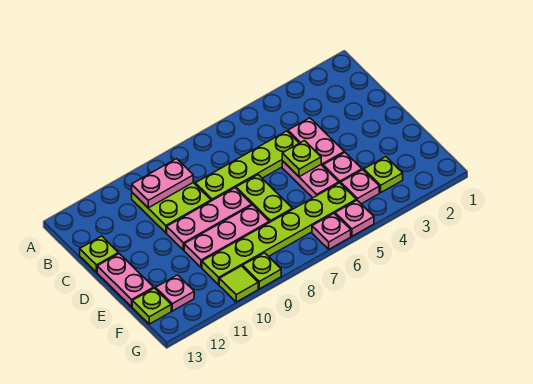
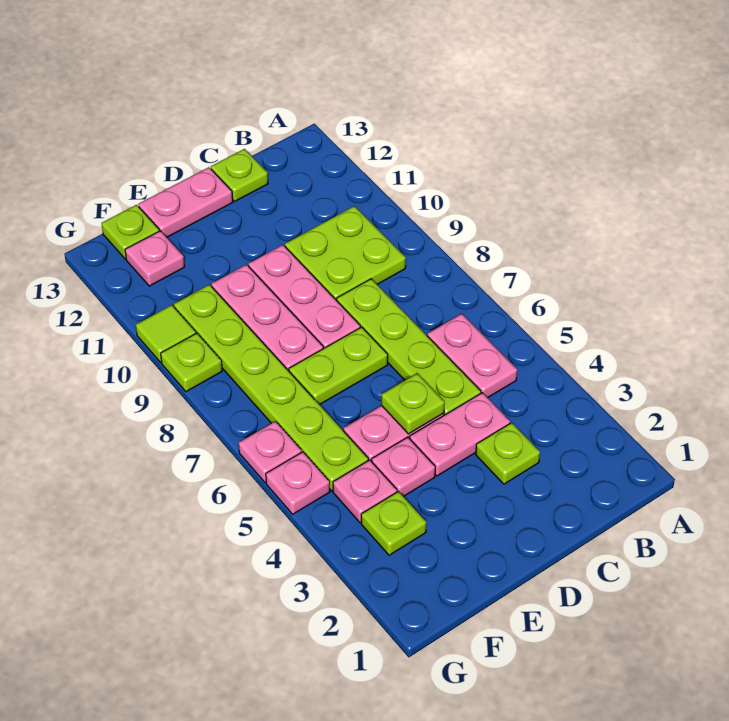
pink plate B9:B10 level 2 -> pink plate B5:B6 level 1
none -> lime plate C3 level 1

